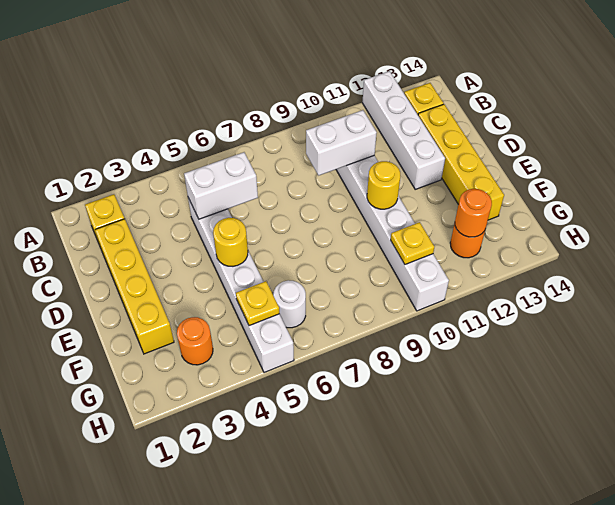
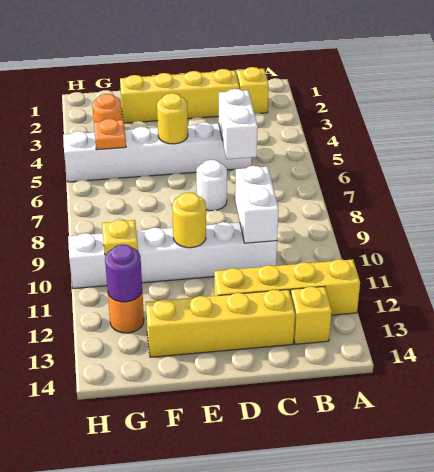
white brick A12:D12 level 1 -> yellow brick A12:D12 level 1
yellow plate G5 level 2 -> orange plate G5 level 2
white round brick G6 level 1 -> white round brick D7 level 1
orange round brick G12 level 2 -> purple round brick G12 level 2

